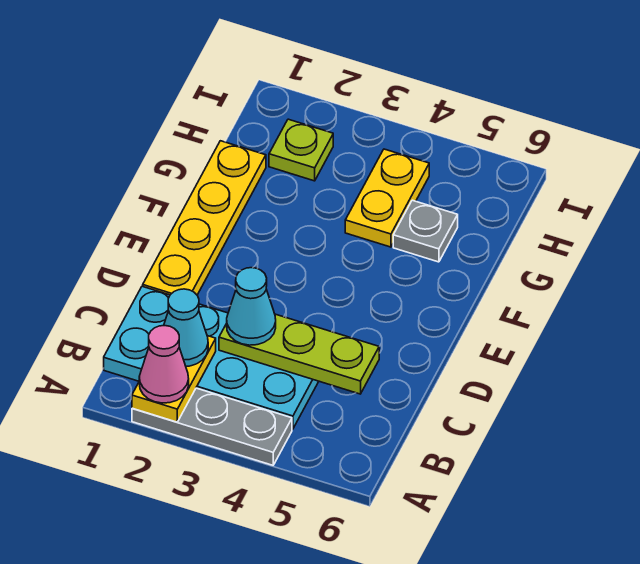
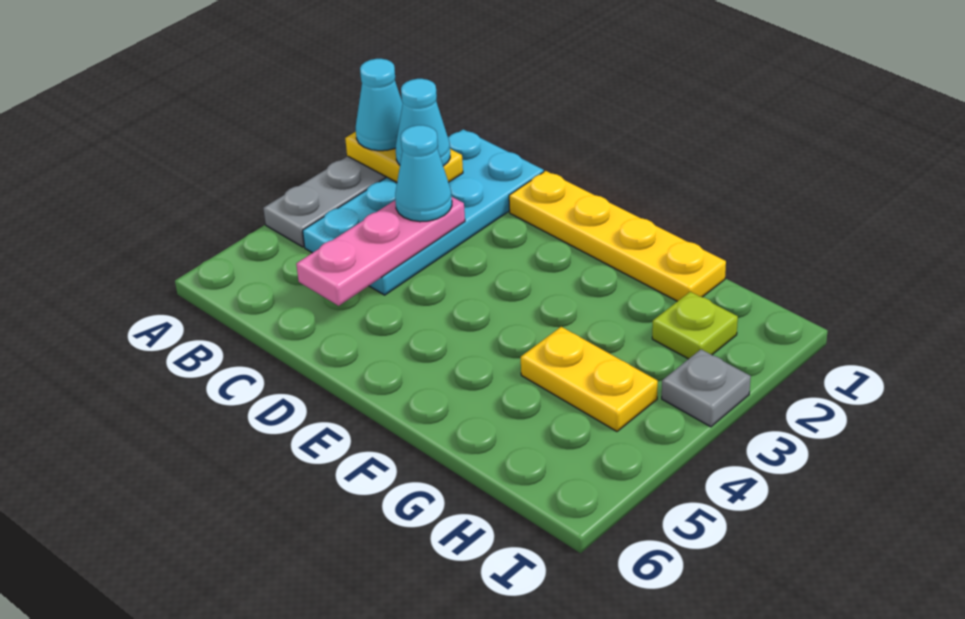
pink cone A2 level 3 -> cyan cone A2 level 3
lime plate C3:C5 level 2 -> pink plate C3:C5 level 2
grey plate G5 level 1 -> grey plate I3 level 1

